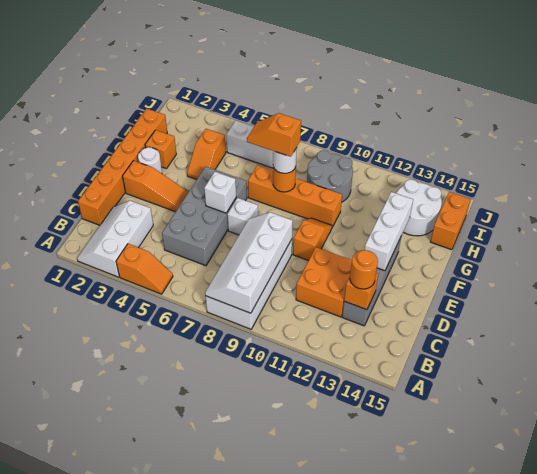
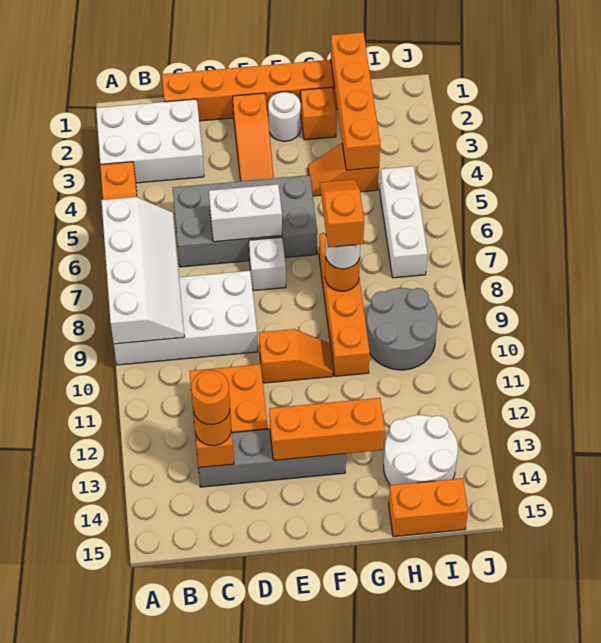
white slope A2:C3 level 1 top 3 -> white brick A2:C3 level 1
white slope A8:D9 level 2 top 9 -> white slope A6:B9 level 2 top A
none -> orange round brick C13 level 4
white brick E6 level 2 -> white brick D6:E6 level 2
white brick E13:G13 level 2 -> orange brick E13:G13 level 2
none -> orange brick H1:H4 level 2

